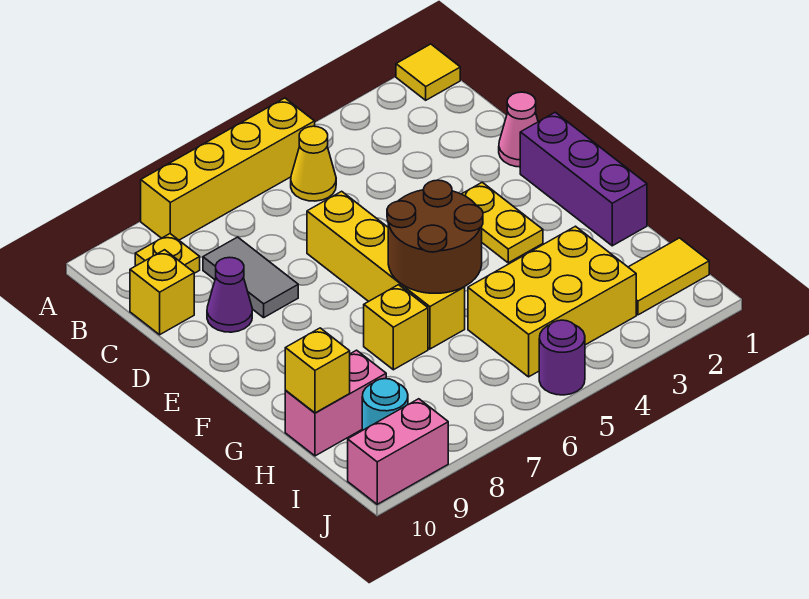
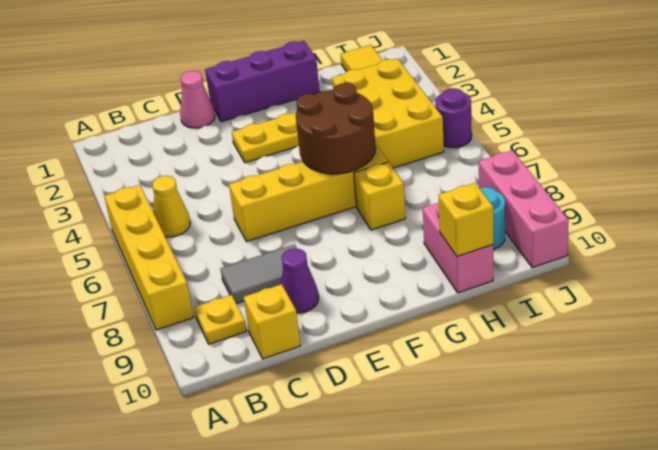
yellow tile A1 level 1 -> none
pink brick J9:J10 level 1 -> pink brick J8:J10 level 1

